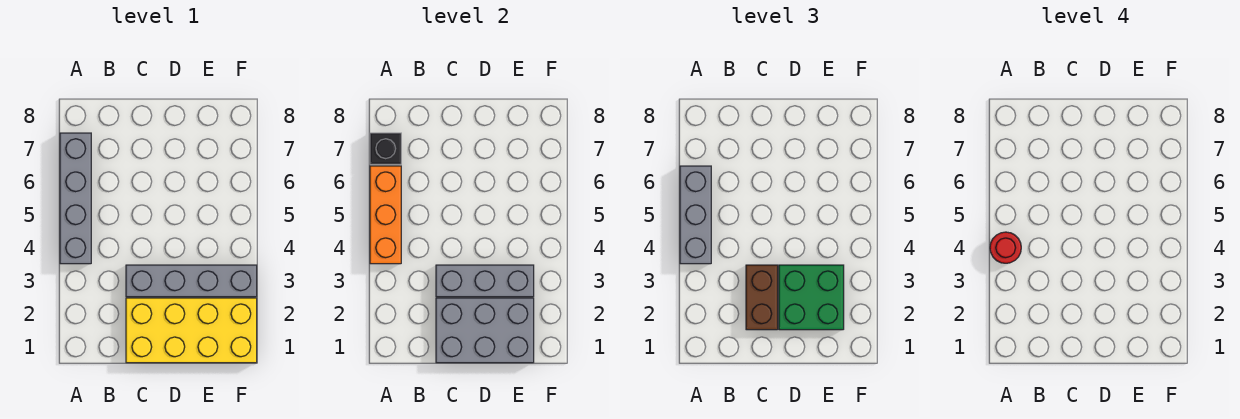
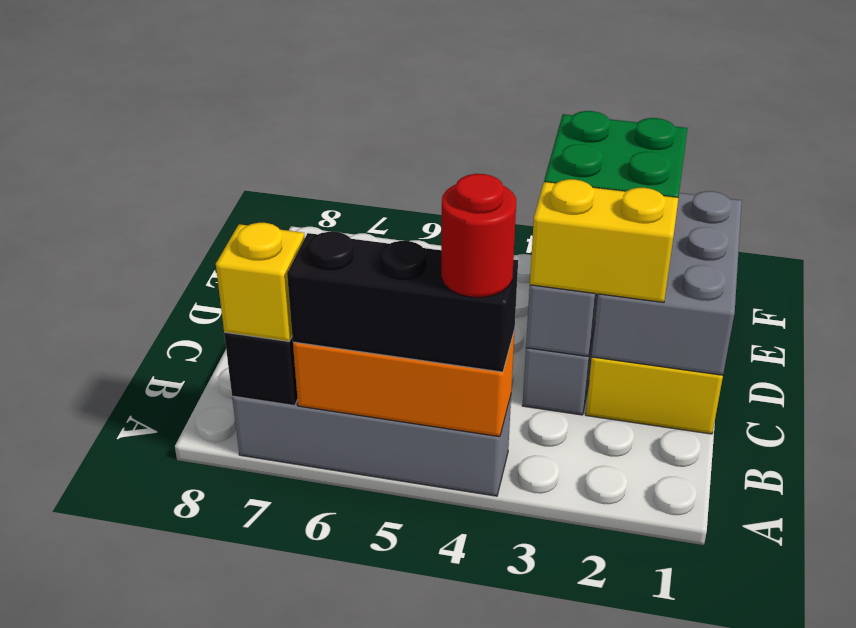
grey brick A4:A6 level 3 -> black brick A4:A6 level 3
none -> yellow brick A7 level 3
brown brick C2:C3 level 3 -> yellow brick C2:C3 level 3

